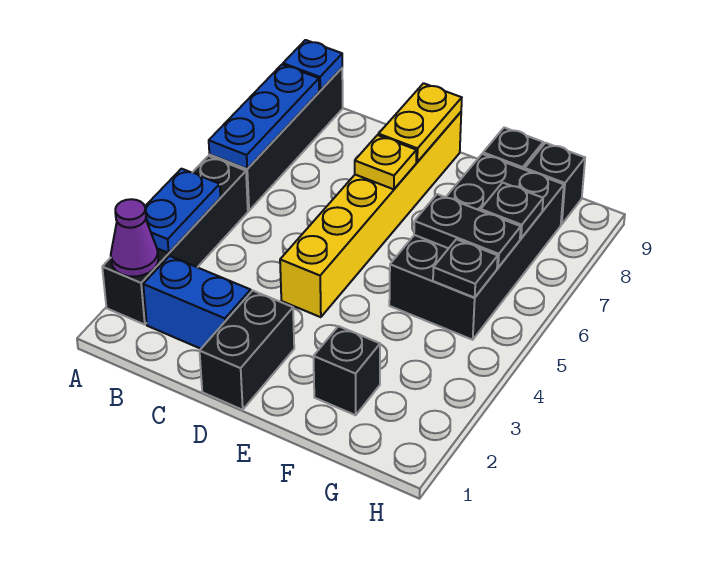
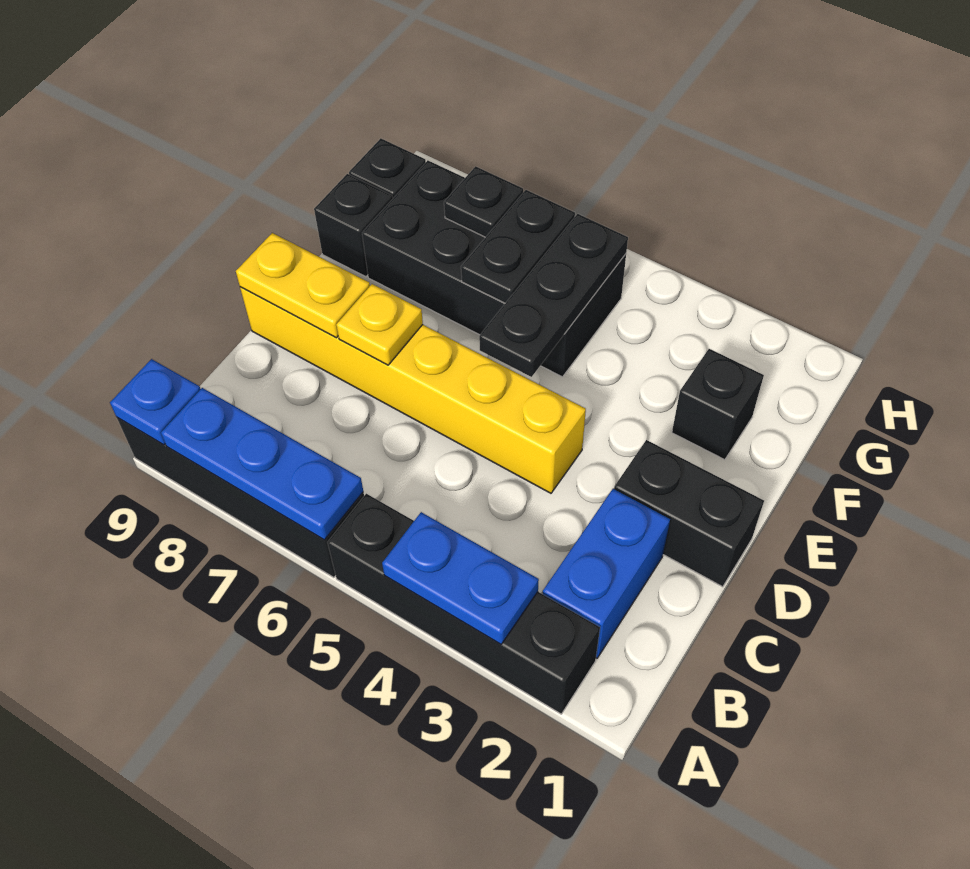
purple cone A2 level 2 -> none
black plate G5 level 2 -> black plate E5:G5 level 2

